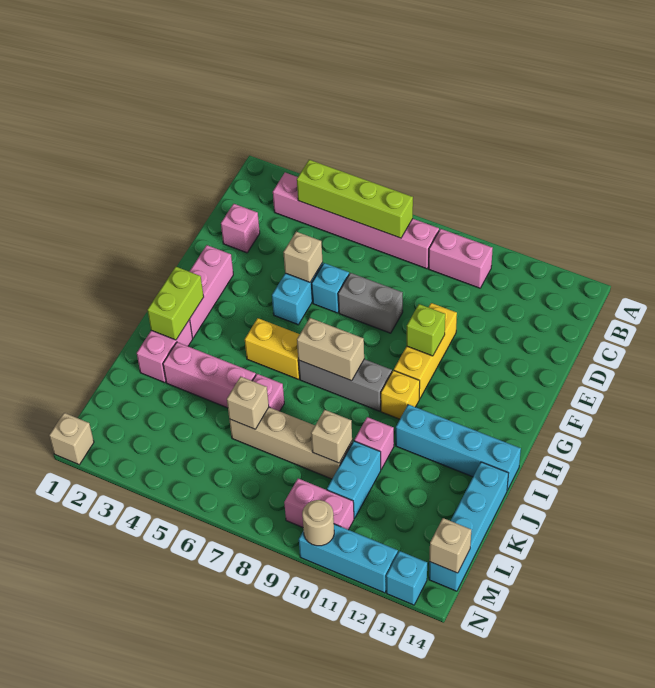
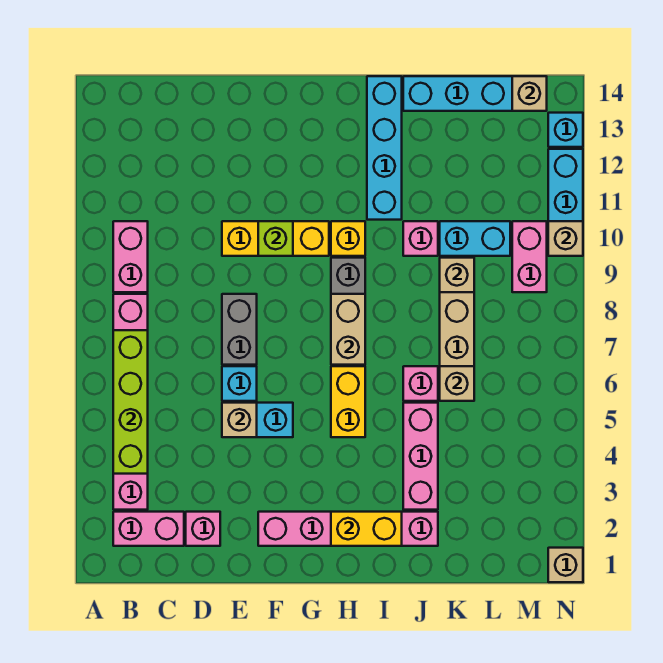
none -> pink brick B2:C2 level 1
lime brick H2:I2 level 2 -> yellow brick H2:I2 level 2
tan round brick N10 level 2 -> tan brick N10 level 2

